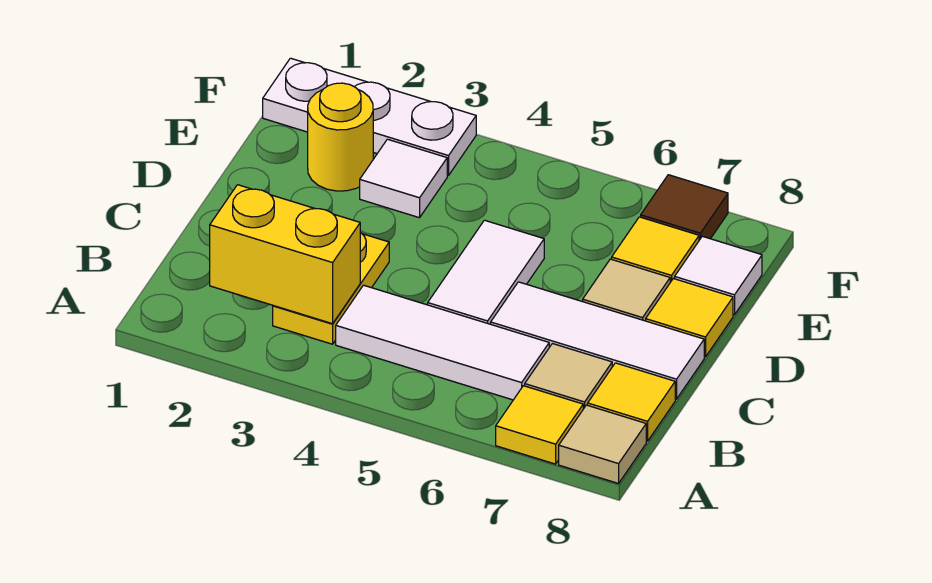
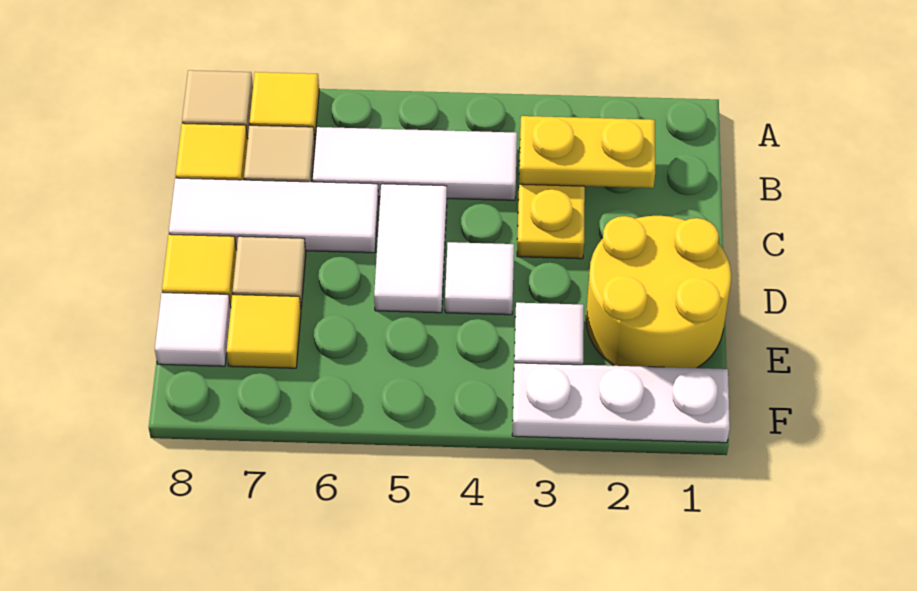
yellow brick B2:B3 level 2 -> yellow plate B2:B3 level 2
none -> white tile D4 level 1
yellow round brick E2 level 1 -> yellow round brick D1:E2 level 1
brown tile F7 level 1 -> none

